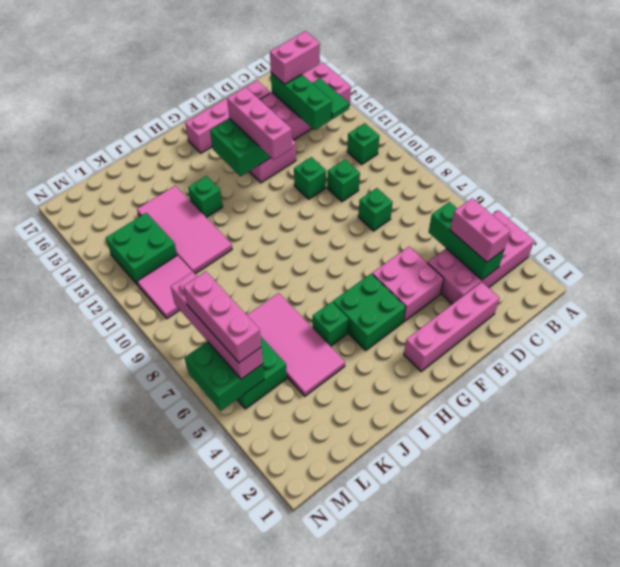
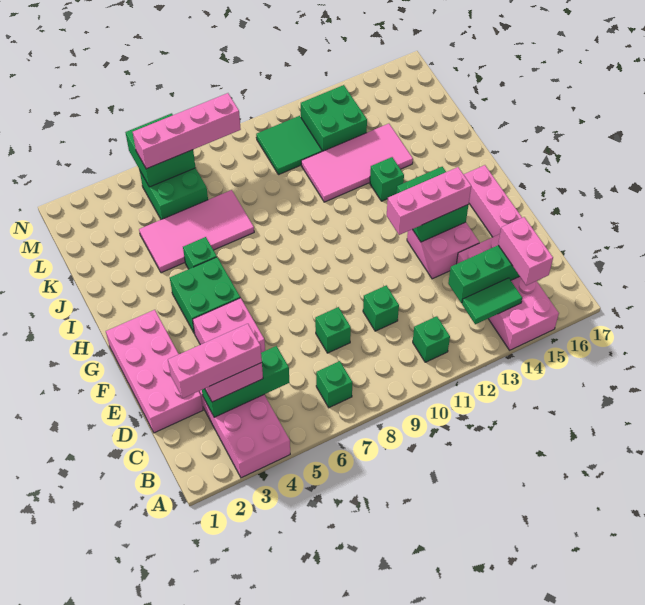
pink brick D2:G2 level 1 -> pink brick D1:G2 level 1
green brick E11 level 1 -> green brick B7 level 1
pink tile L10:M11 level 1 -> green tile L10:M11 level 1
pink brick M5:M7 level 4 -> pink brick C2:C4 level 4

